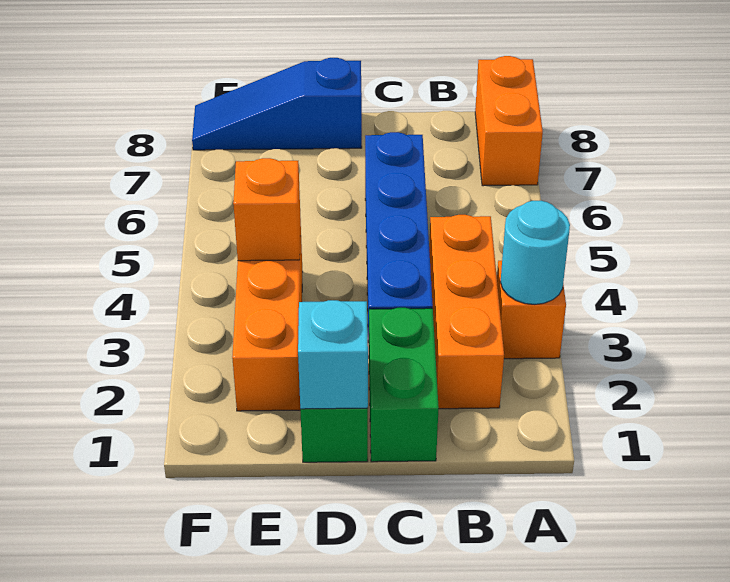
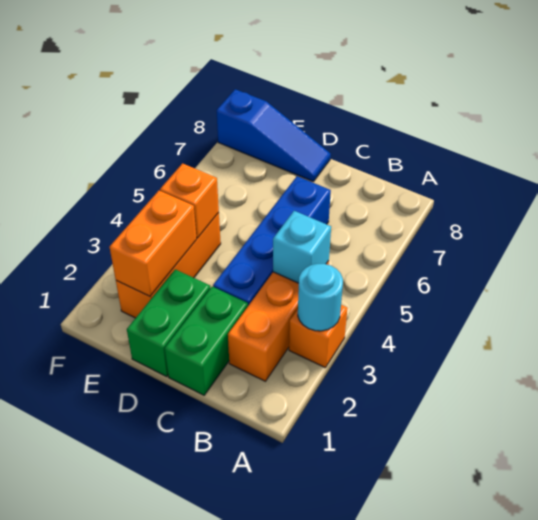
orange brick A7:A8 level 1 -> orange brick E2:E3 level 2
cyan brick D1 level 2 -> cyan brick B4 level 2
blue slope D8:F8 level 1 top D -> blue slope D8:F8 level 1 top F

